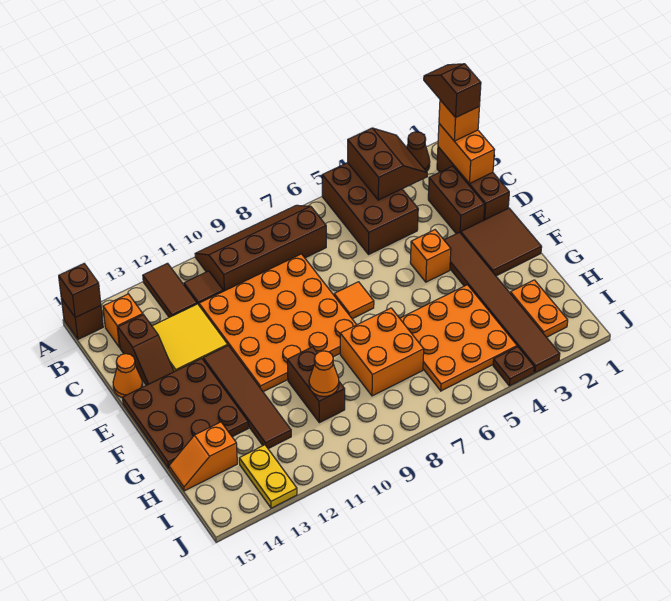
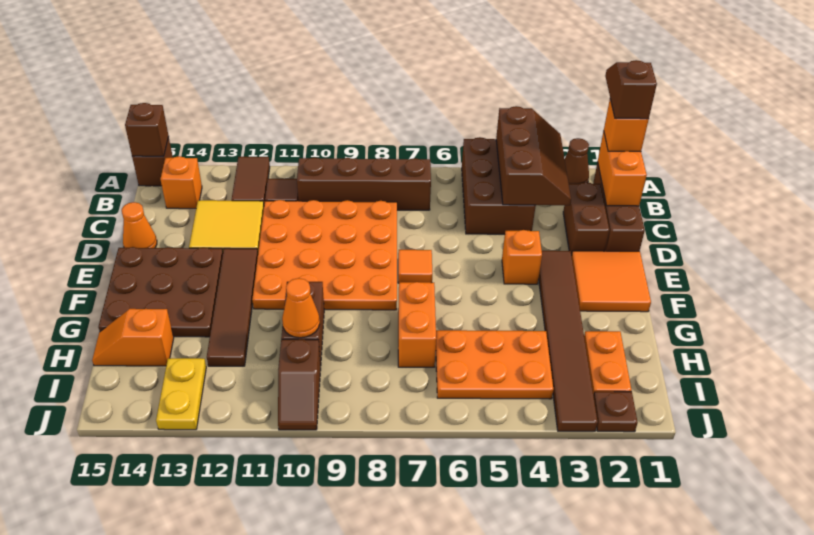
brown slope A3:B4 level 2 top 4 -> brown slope A3:C4 level 2 top 4
brown slope C14:D14 level 1 top C -> brown slope I10:J10 level 1 top I
brown tile E1:F2 level 1 -> orange tile E1:F2 level 1
orange plate G4:I6 level 1 -> orange plate H4:I6 level 1
orange brick G7:H8 level 1 -> orange brick G7:H7 level 1
brown plate J4 level 1 -> brown plate J2 level 1

